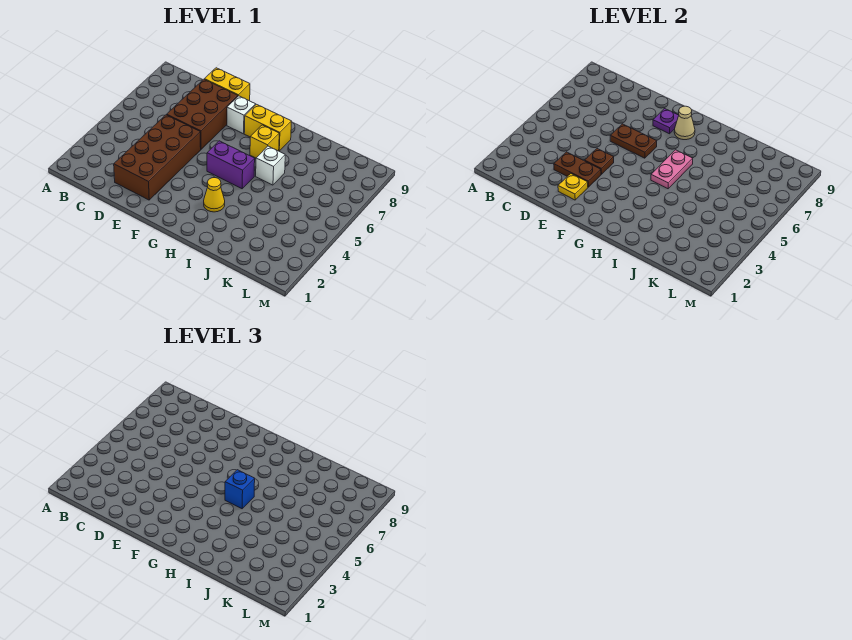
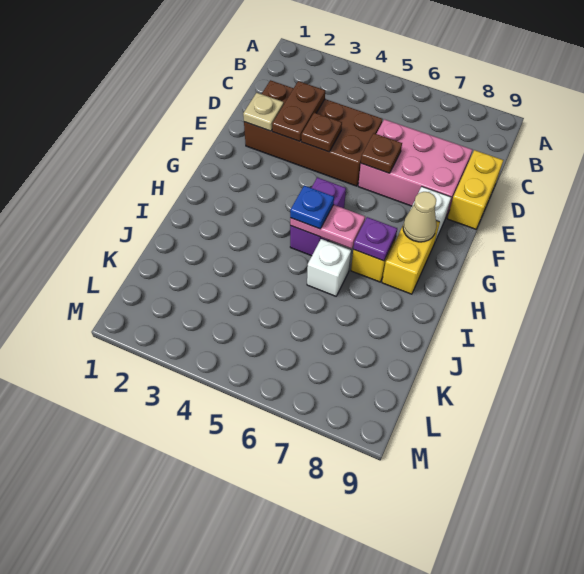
brown brick D6:E8 level 1 -> pink brick D6:E8 level 1
yellow plate E2 level 2 -> tan plate E2 level 2
brown plate E6:F6 level 2 -> brown plate E6 level 2
purple plate F8 level 2 -> purple plate H7 level 2
yellow cone H3 level 1 -> none
blue brick H5 level 3 -> blue plate H5 level 3

